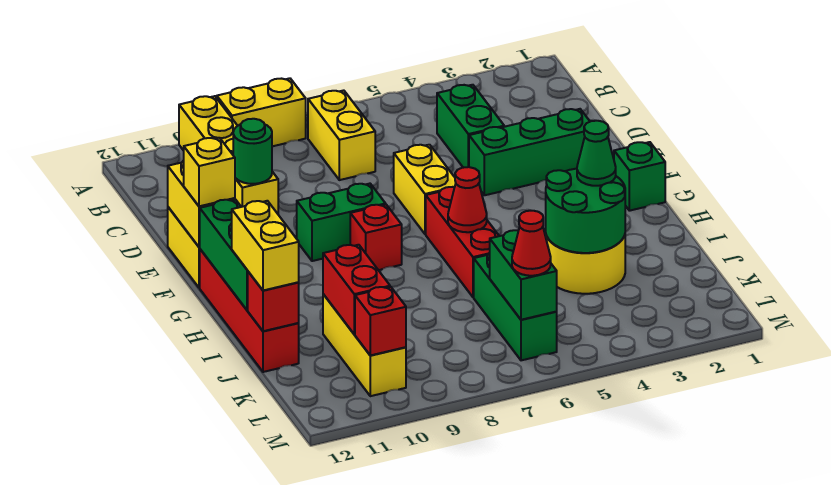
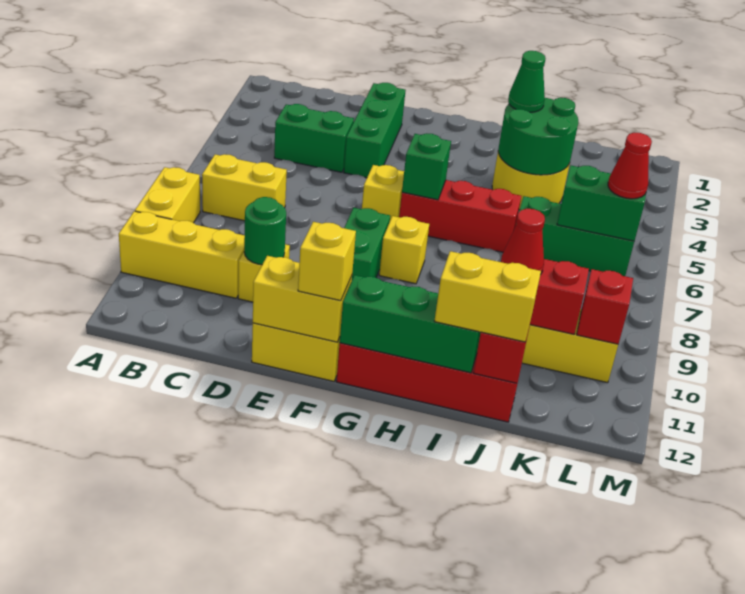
yellow brick E6:F6 level 1 -> yellow brick F6 level 1
green brick G1 level 1 -> green brick G6 level 2
red brick G8 level 1 -> yellow brick G8 level 1
red cone H6 level 2 -> red cone J10 level 3

